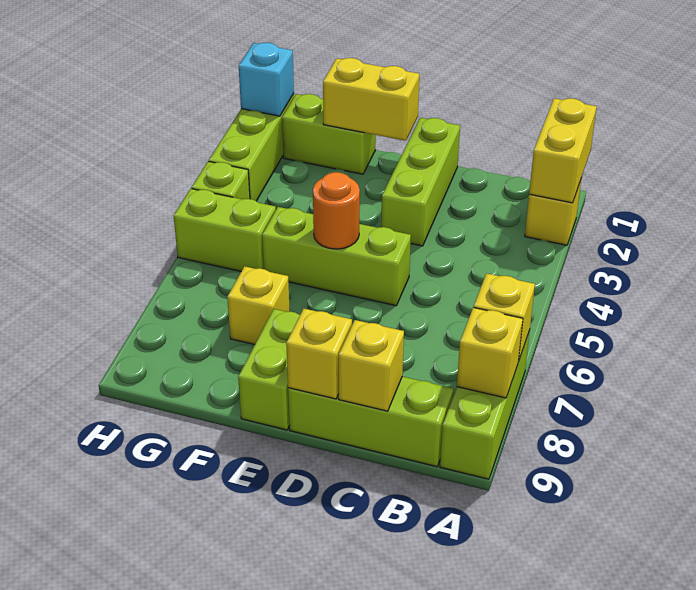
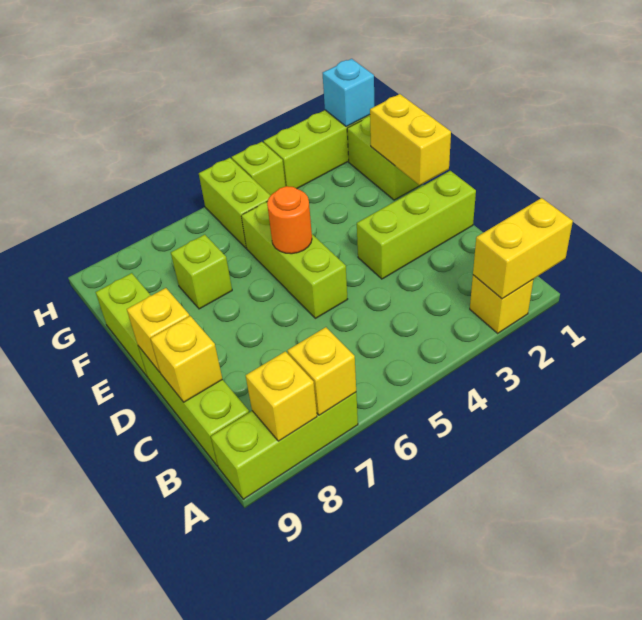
lime brick E8:E9 level 1 -> lime brick E9:F9 level 1
yellow brick F7 level 1 -> lime brick F7 level 1

